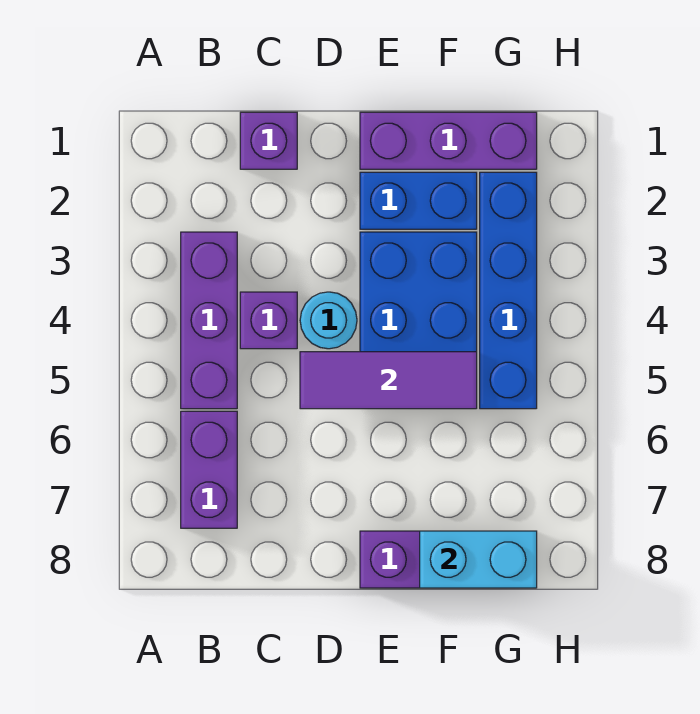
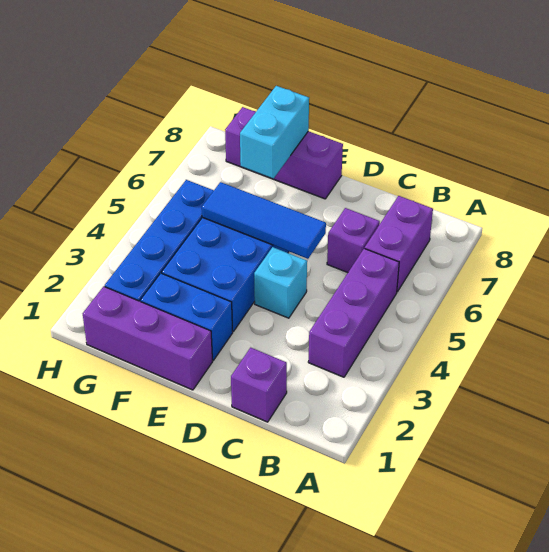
purple brick C4 level 1 -> purple brick C6 level 1
cyan round brick D4 level 1 -> cyan brick D4 level 1
purple tile D5:F5 level 2 -> blue tile D5:F5 level 2
cyan brick F8:G8 level 2 -> cyan brick F7:F8 level 2

